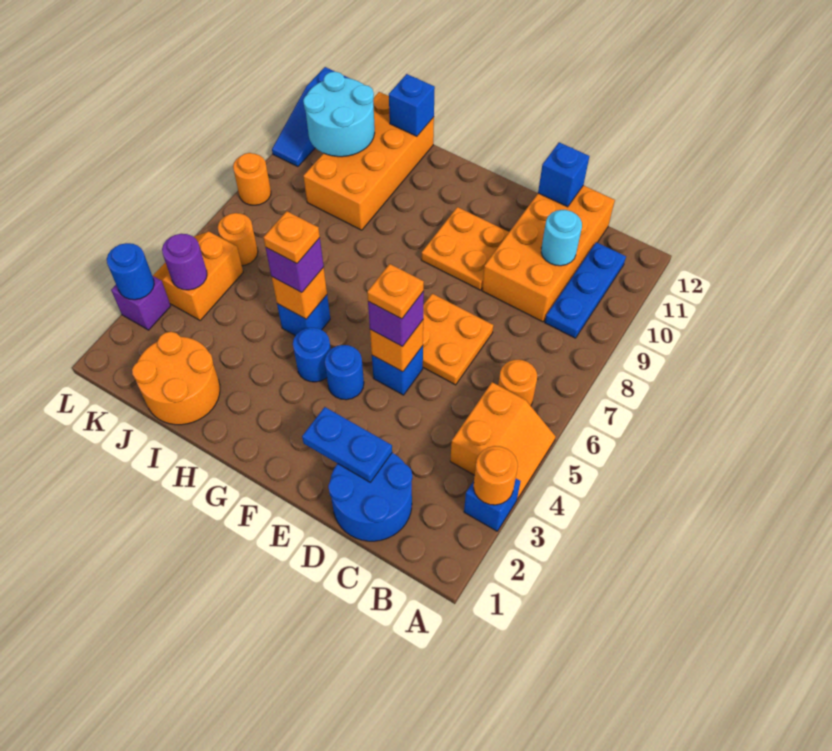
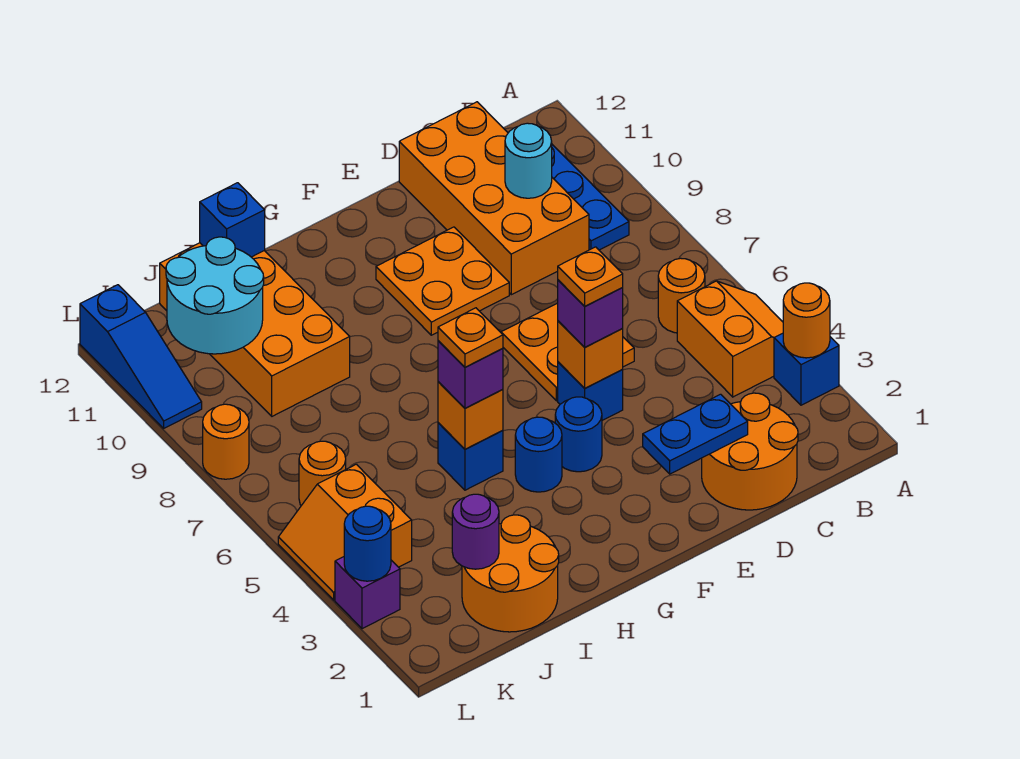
blue round brick C1:D2 level 1 -> orange round brick C1:D2 level 1
blue brick D12 level 2 -> none
purple round brick K4 level 2 -> purple round brick J2 level 2

